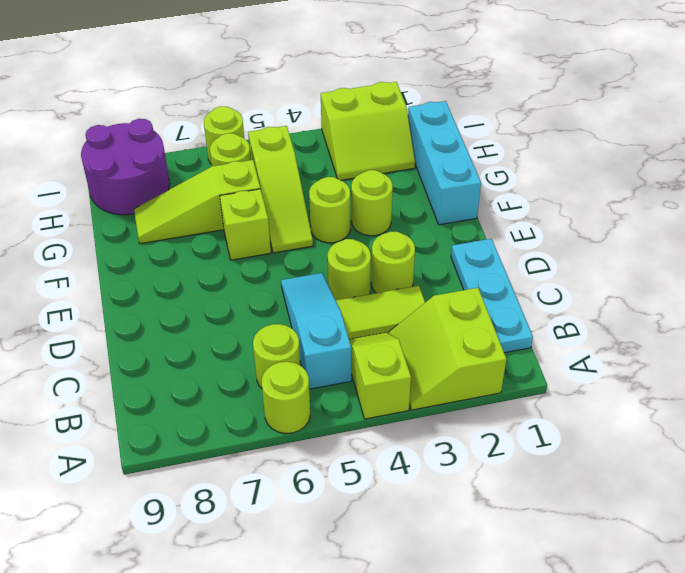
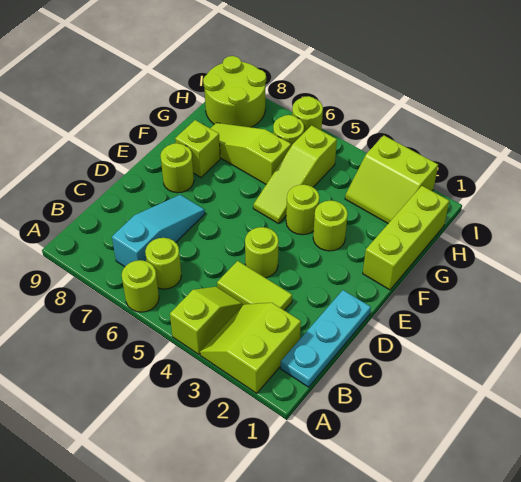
cyan slope B5:D5 level 1 top B -> cyan slope B7:D7 level 1 top B
lime round brick D3 level 1 -> lime round brick E8 level 1
cyan brick F1:H1 level 1 -> lime brick F1:H1 level 1
lime brick F6 level 1 -> lime brick F8 level 1
purple round brick H8:I9 level 1 -> lime round brick H8:I9 level 1

